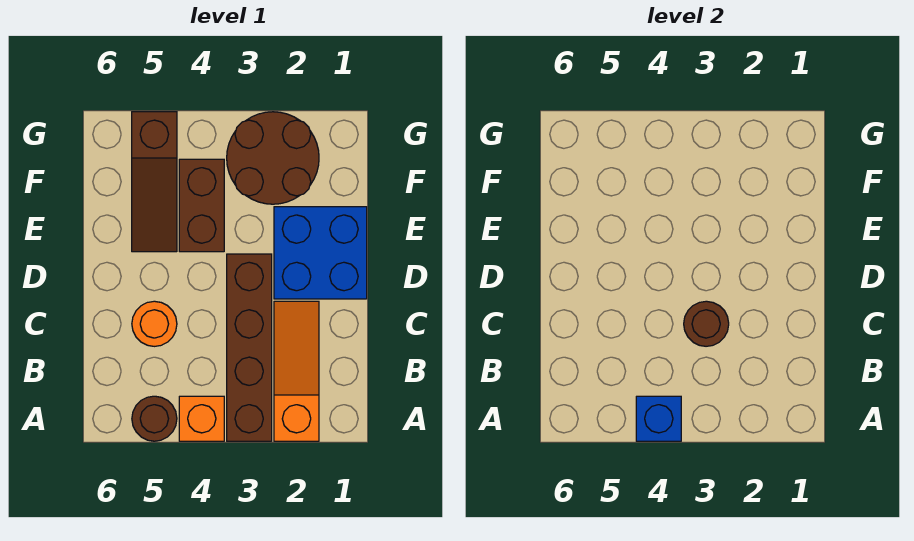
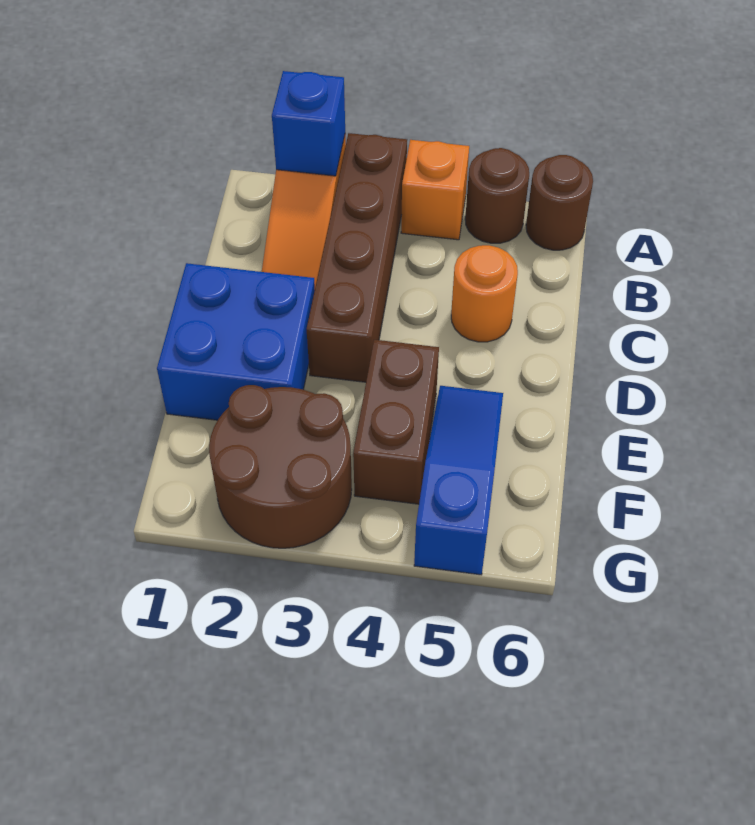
blue brick A4 level 2 -> blue brick A2 level 2
brown round brick C3 level 2 -> brown round brick A6 level 1
brown slope E5:G5 level 1 top G -> blue slope E5:G5 level 1 top G

